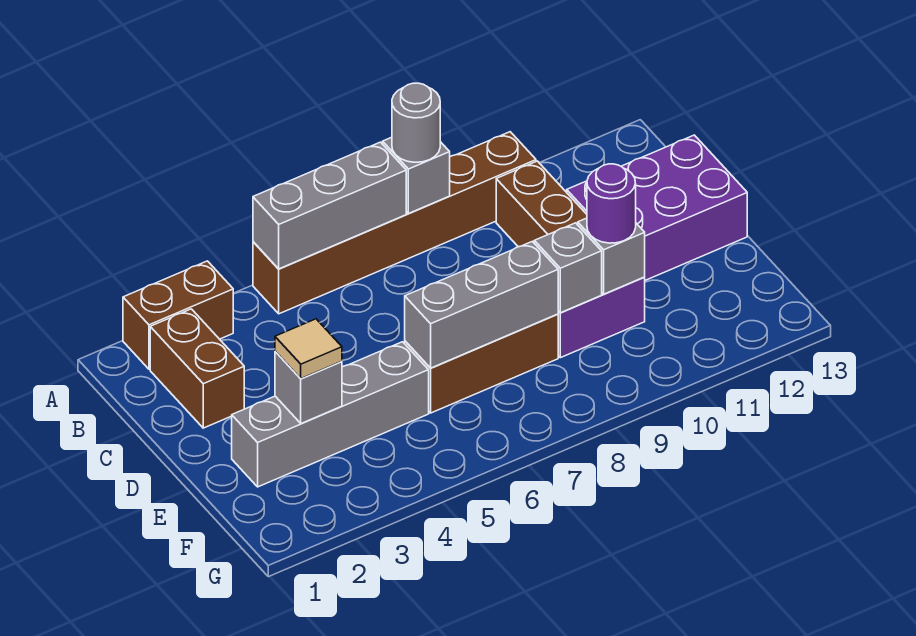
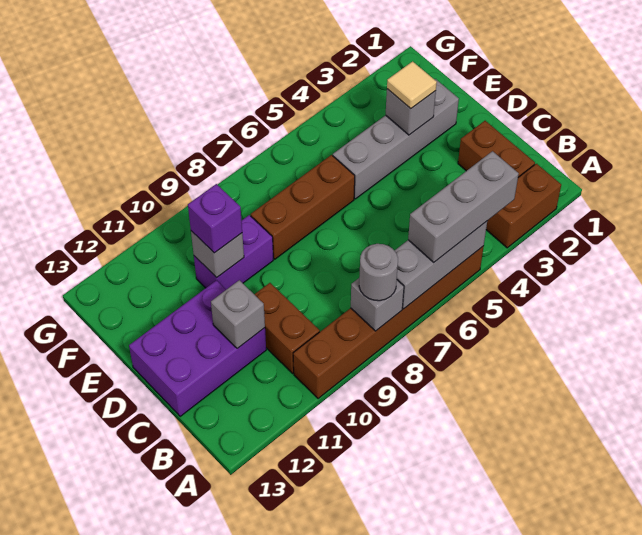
grey brick E6:E8 level 2 -> grey brick A4:A6 level 3
grey brick E9 level 2 -> grey brick C11 level 2
purple round brick E10 level 3 -> purple brick E10 level 3

